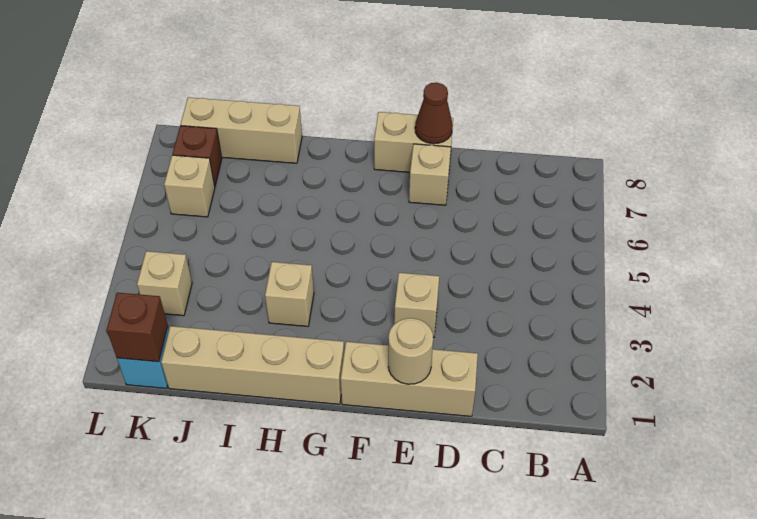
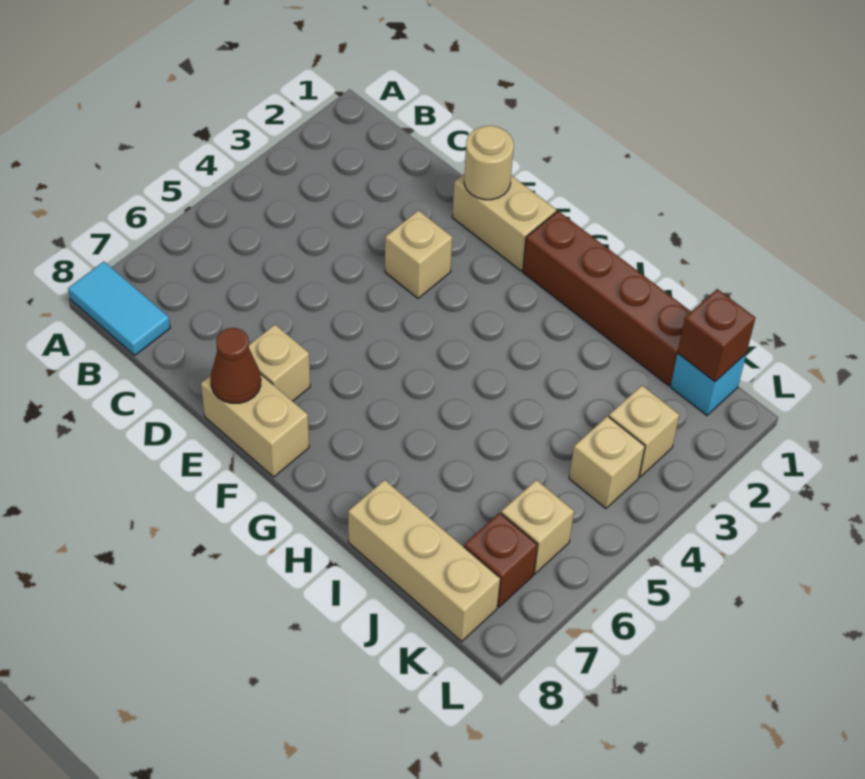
none -> cyan tile A8:B8 level 1
tan brick D1:F1 level 1 -> tan brick E1:F1 level 1
tan brick G1:J1 level 1 -> brown brick G1:J1 level 1
tan brick H3 level 1 -> tan brick K4 level 1

